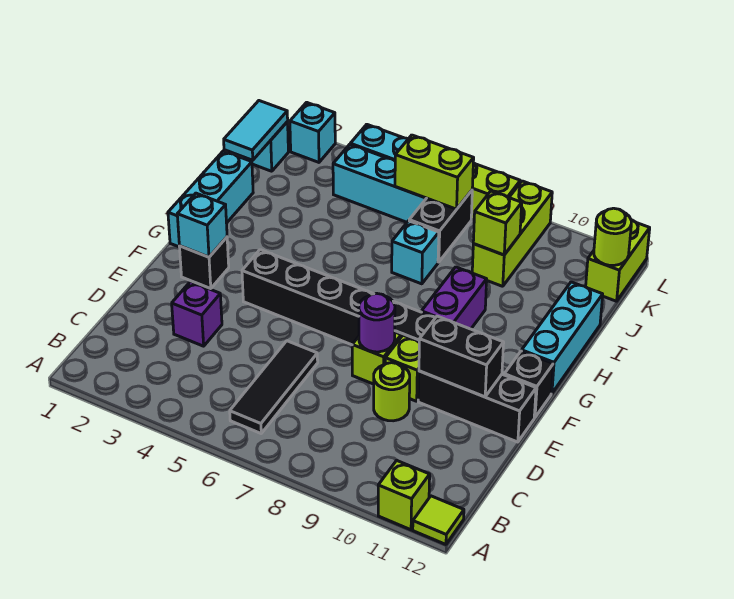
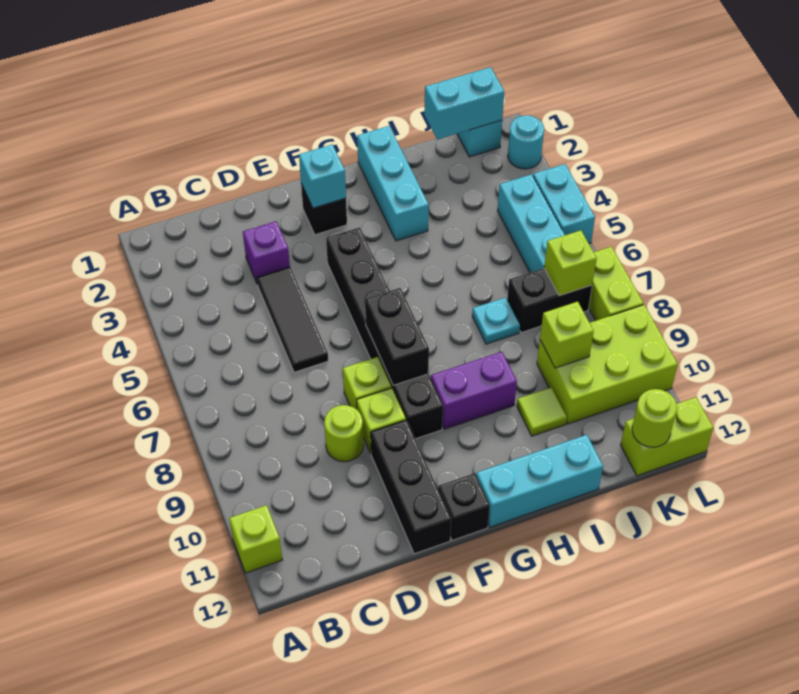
lime tile A12 level 1 -> lime tile I10 level 1
black tile B6:D6 level 1 -> black tile D4:D6 level 1
purple round brick E8 level 2 -> none
black brick E10:E11 level 2 -> black brick F7:F8 level 2
cyan brick G1:I1 level 1 -> cyan brick H1:H3 level 1
cyan brick I7 level 1 -> cyan plate I7 level 1
cyan tile J1:K1 level 2 -> cyan brick J1:K1 level 2
lime brick J9:L9 level 1 -> lime brick J9:L10 level 1
lime brick K6:K7 level 2 -> lime brick K7 level 2
cyan brick L2 level 1 -> cyan round brick L2 level 1

